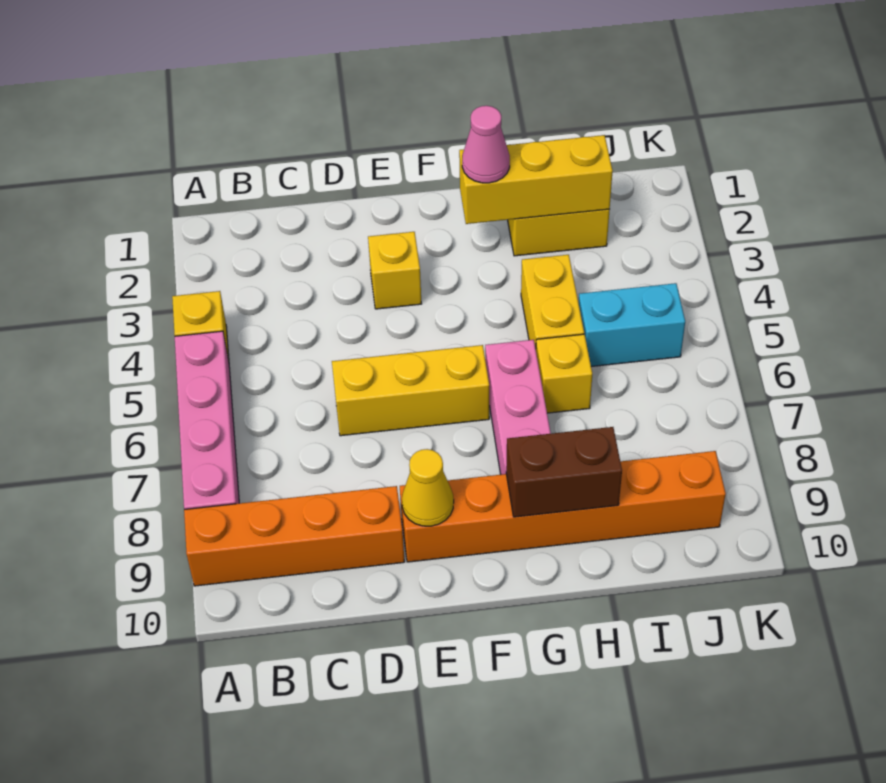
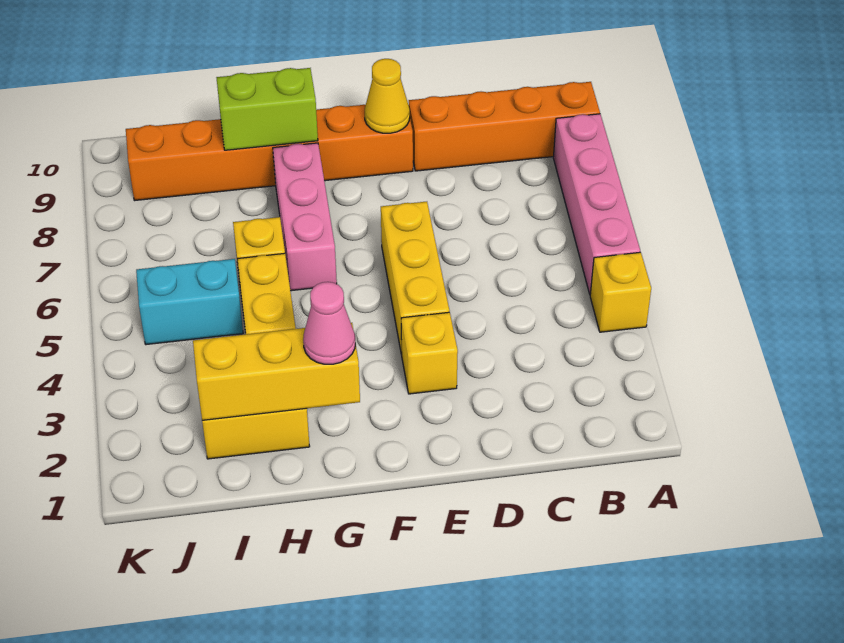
yellow brick D6:F6 level 1 -> yellow brick E4:E6 level 1
brown brick G9:H9 level 2 -> lime brick G9:H9 level 2

